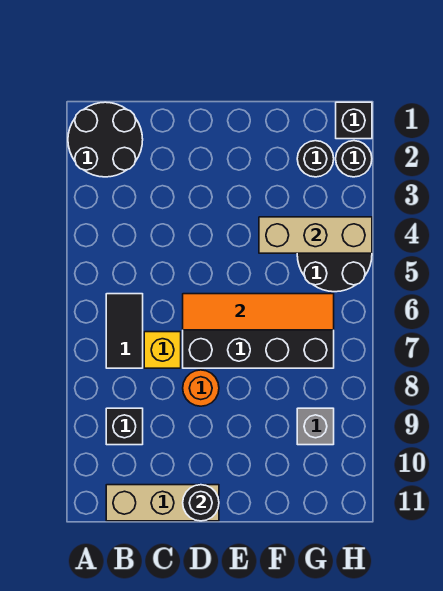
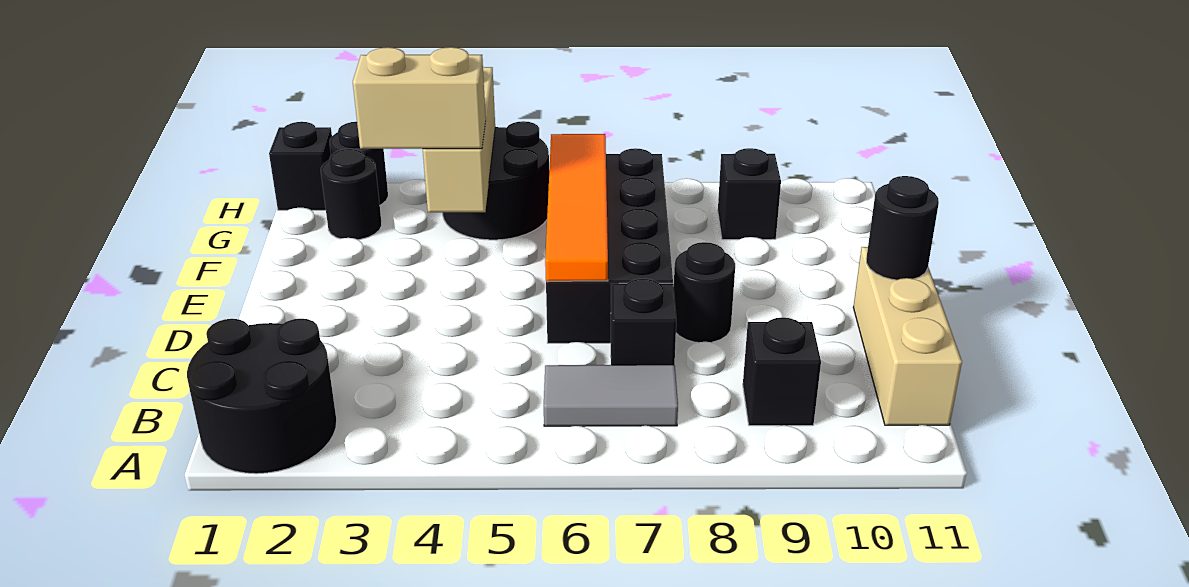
black tile B6:B7 level 1 -> grey tile B6:B7 level 1
yellow brick C7 level 1 -> black brick C7 level 1
orange round brick D8 level 1 -> black round brick D8 level 1
none -> tan brick F3:F4 level 3
grey brick G9 level 1 -> black brick G9 level 1

